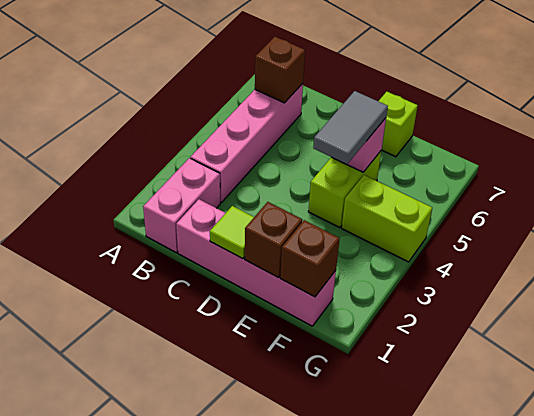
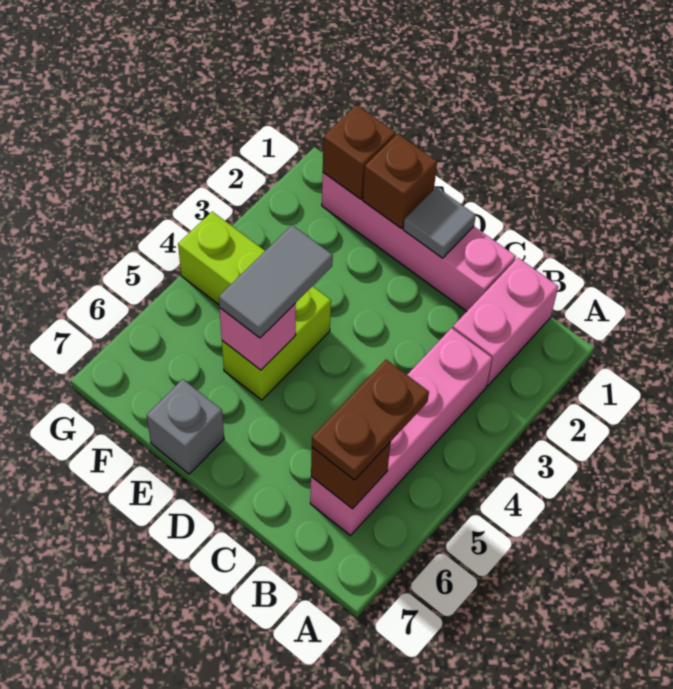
none -> brown plate B5:B6 level 3
lime tile D1 level 2 -> grey tile D1 level 2
lime brick E7 level 1 -> grey brick E7 level 1

